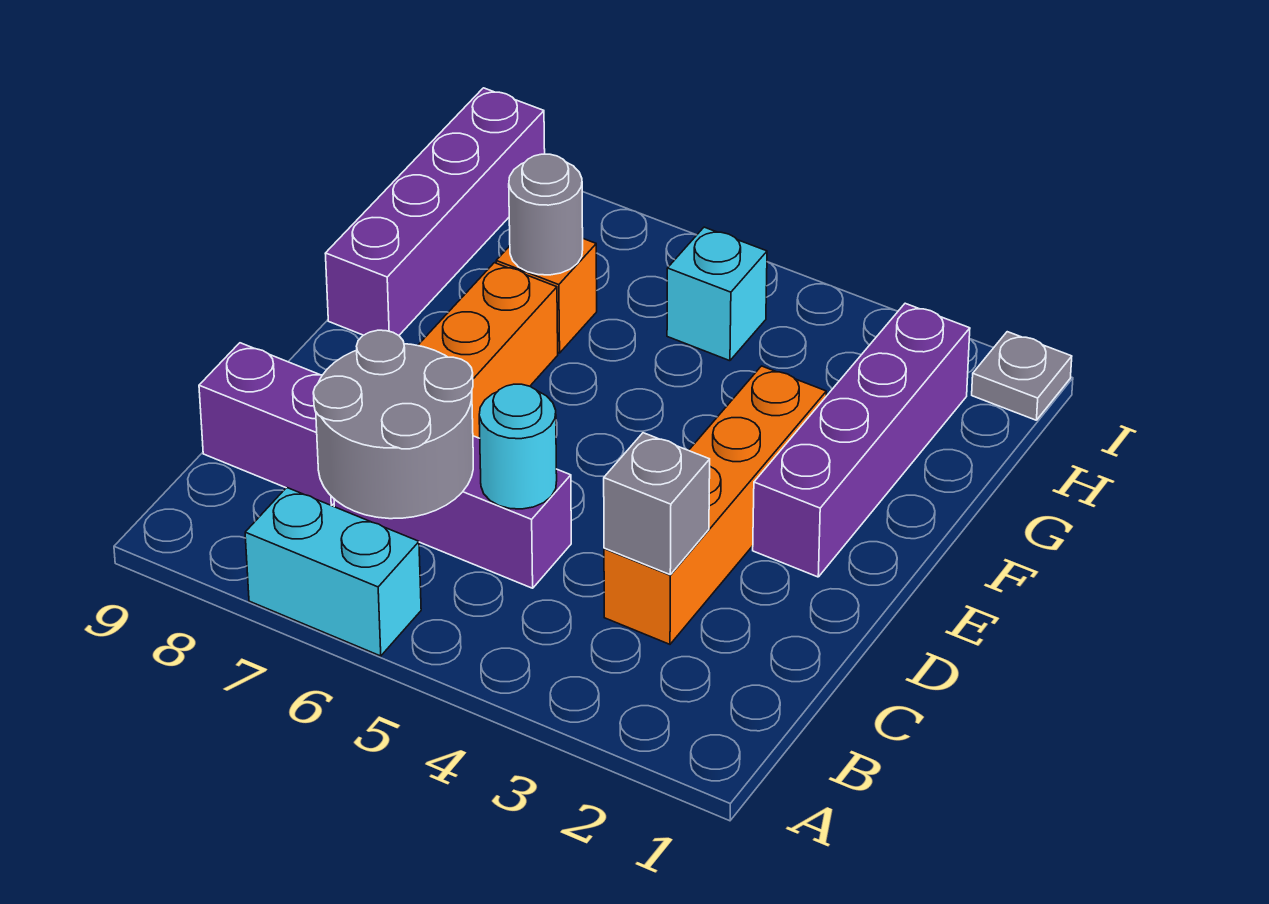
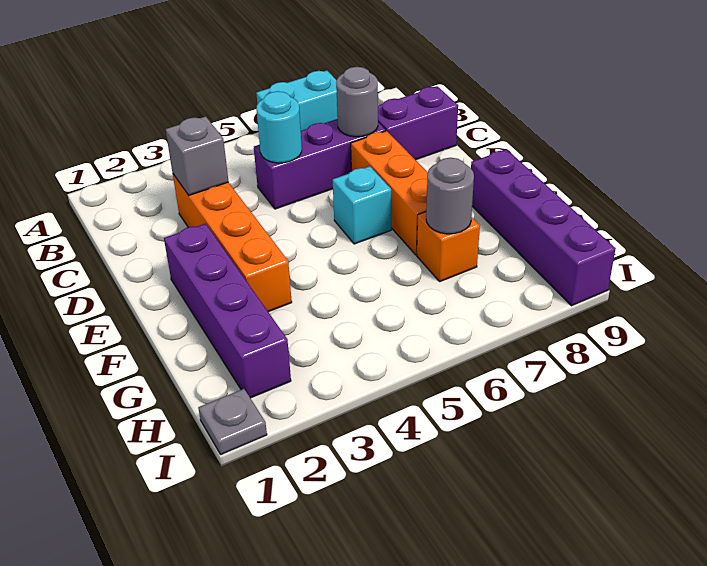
grey round brick B6:C7 level 2 -> grey round brick C7 level 2
cyan brick H5 level 1 -> cyan brick E6 level 1

